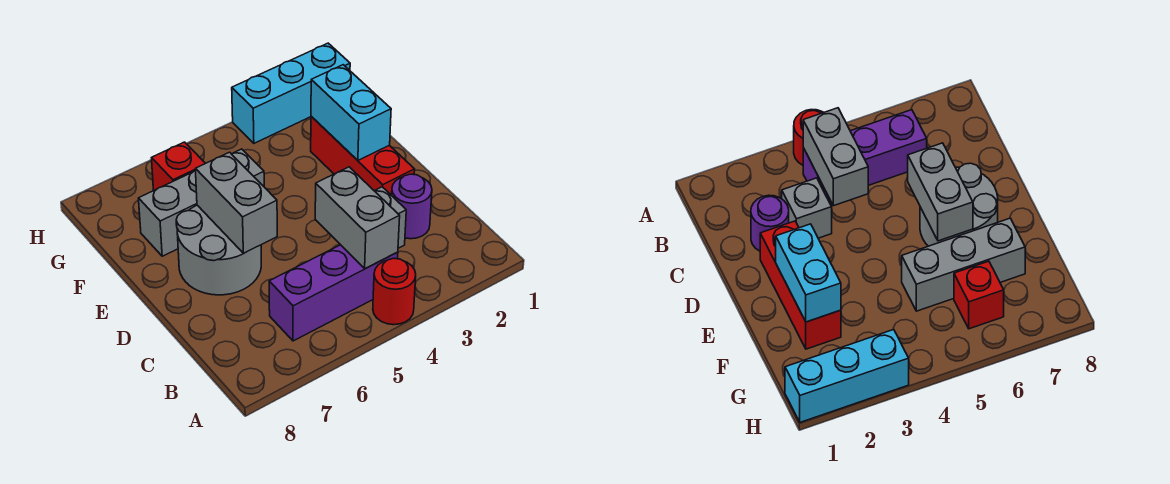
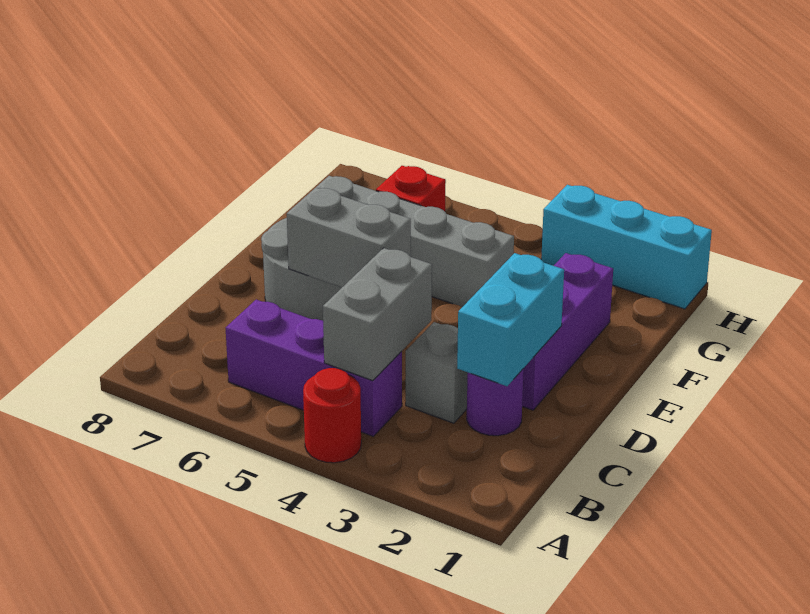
red brick D2:F2 level 1 -> purple brick D2:F2 level 1
grey brick D6:E6 level 2 -> grey brick D5:D6 level 2
cyan brick E2:F2 level 2 -> cyan brick C2:D2 level 2
grey brick F5:F7 level 1 -> grey brick F4:F7 level 1

